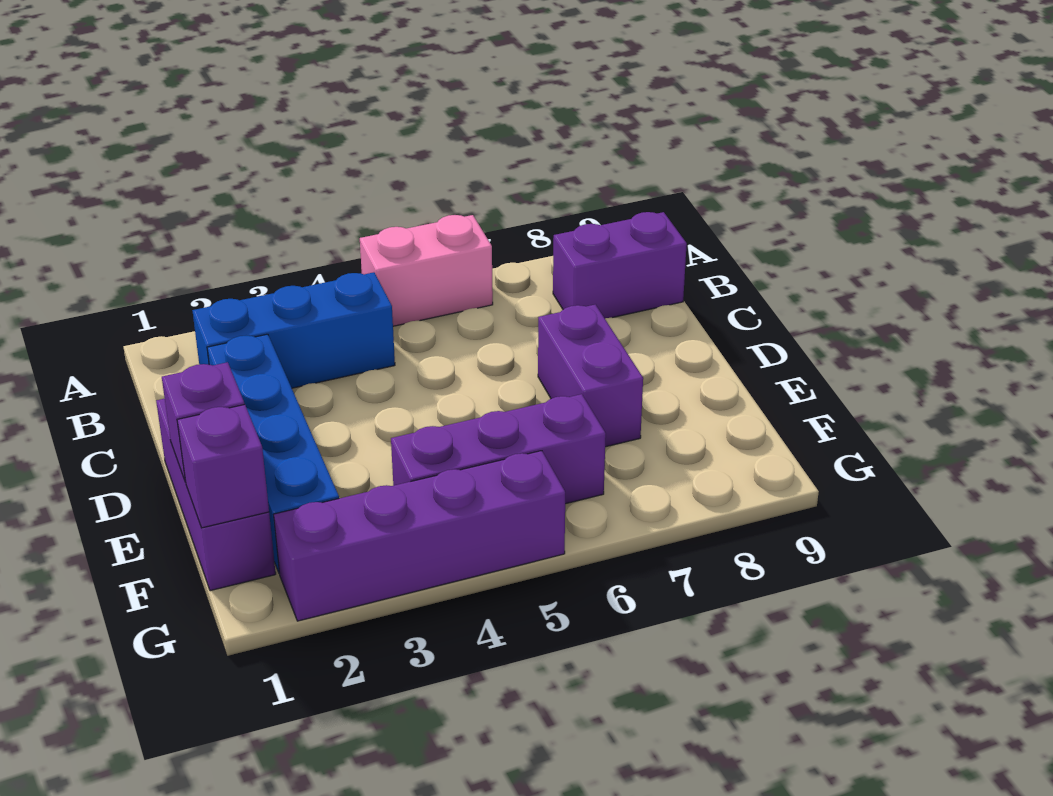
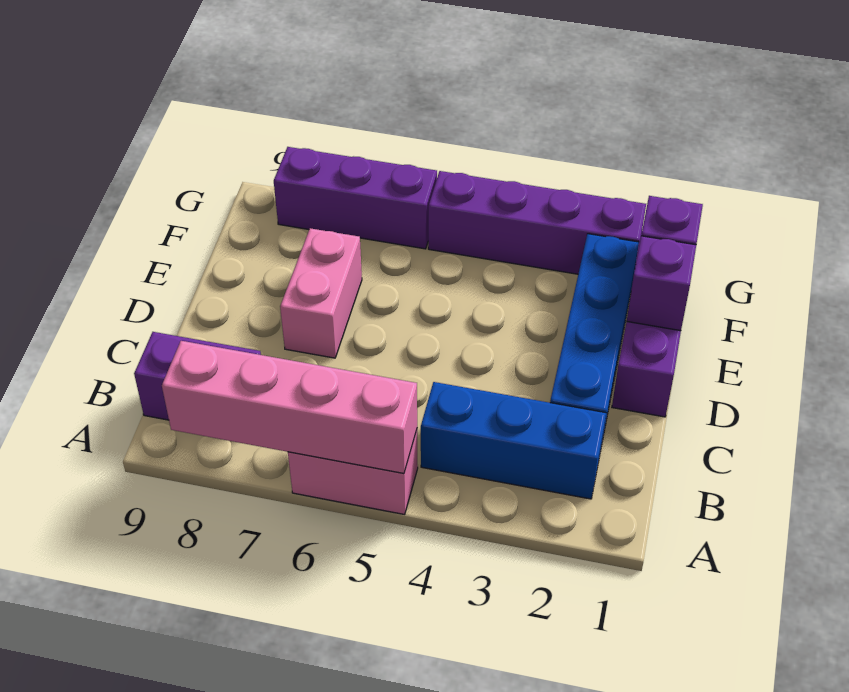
none -> pink brick A5:A8 level 2
purple brick D7:E7 level 1 -> pink brick D7:E7 level 1
purple brick F4:F6 level 1 -> purple brick G6:G8 level 1

